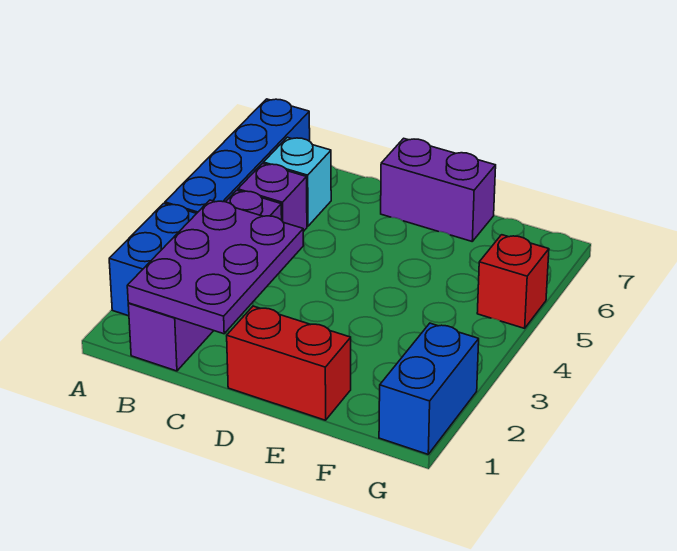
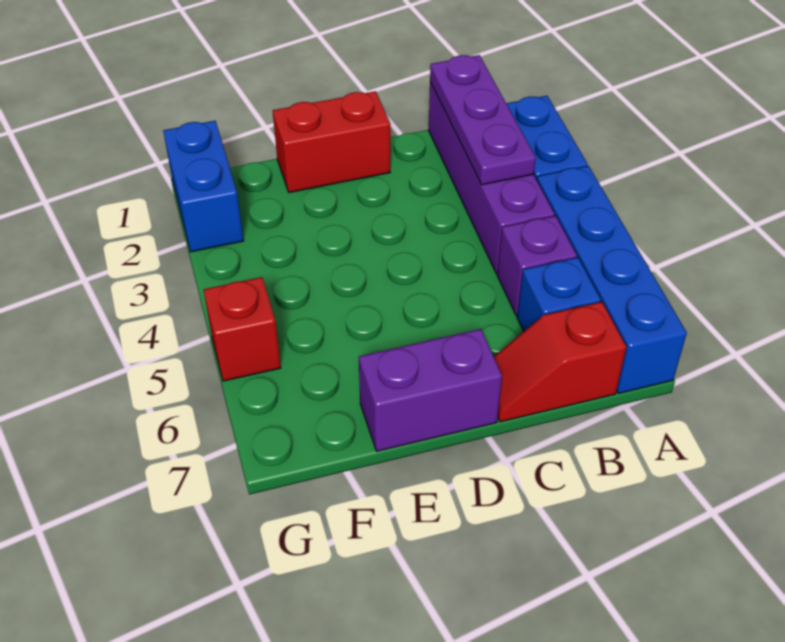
purple plate B1:C3 level 2 -> purple plate B1:B3 level 2
cyan brick B6 level 1 -> blue brick B6 level 1
none -> red slope B7:C7 level 1 top B

